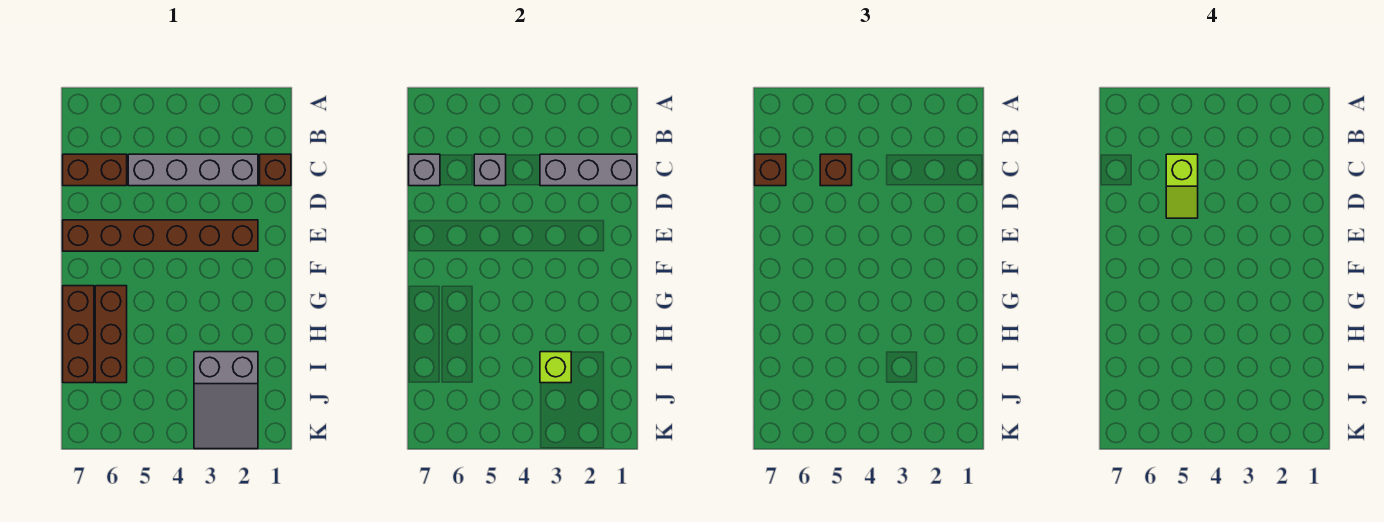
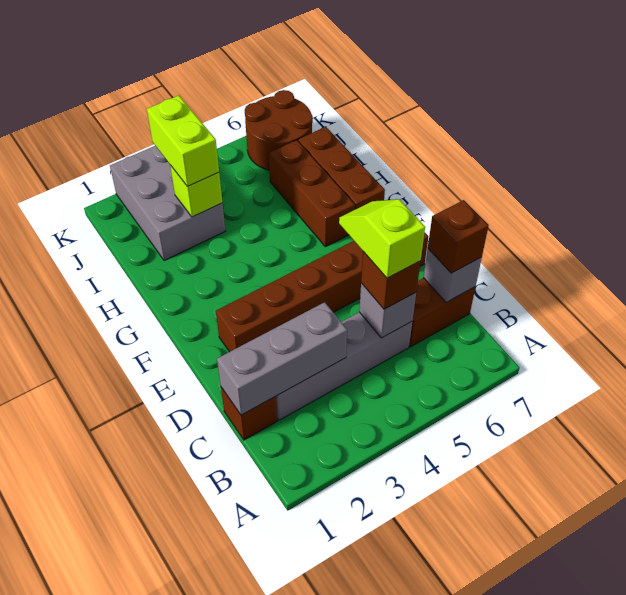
grey slope I2:K3 level 1 top I -> grey brick I2:K3 level 1
none -> lime brick I3:J3 level 3
none -> brown round brick J6:K7 level 1

